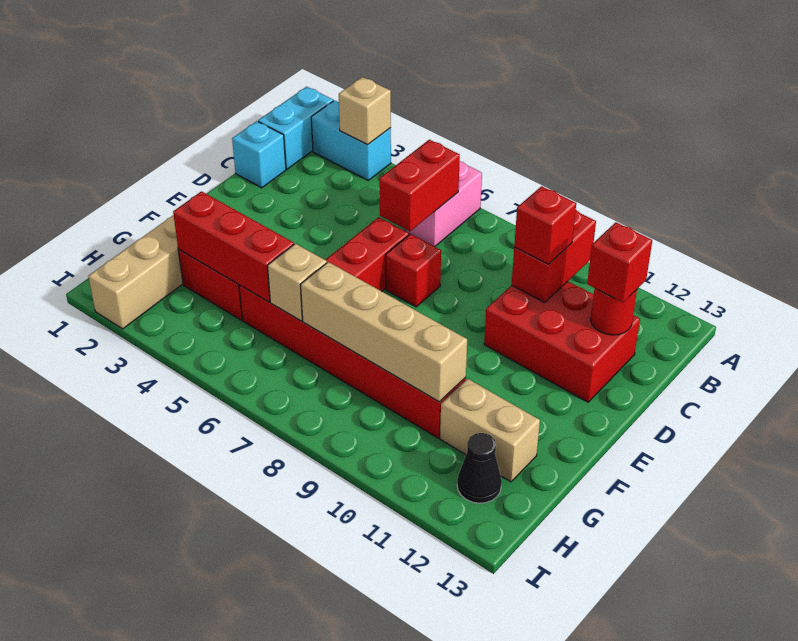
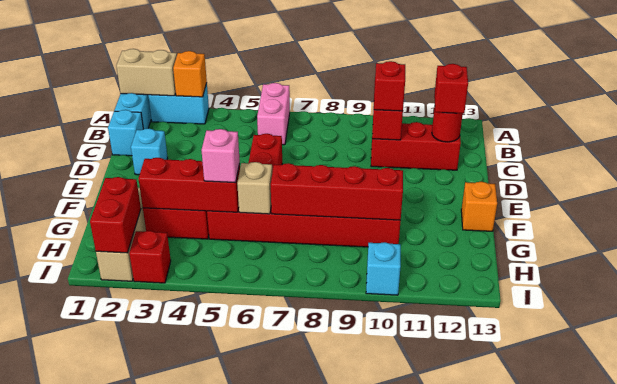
tan brick A3 level 2 -> orange brick A3 level 2
red brick B6:C6 level 2 -> red brick H2:I2 level 2
red brick C10:D12 level 1 -> red brick C10:C12 level 1
none -> cyan brick D2 level 1
red brick D7 level 1 -> red brick I3 level 1
none -> orange brick F13 level 1
none -> pink brick G5 level 3
tan brick G7:G10 level 2 -> red brick G7:G10 level 2
tan brick G11:G12 level 1 -> tan brick A1:A2 level 2
black cone H12 level 1 -> none
none -> cyan brick I10 level 1

